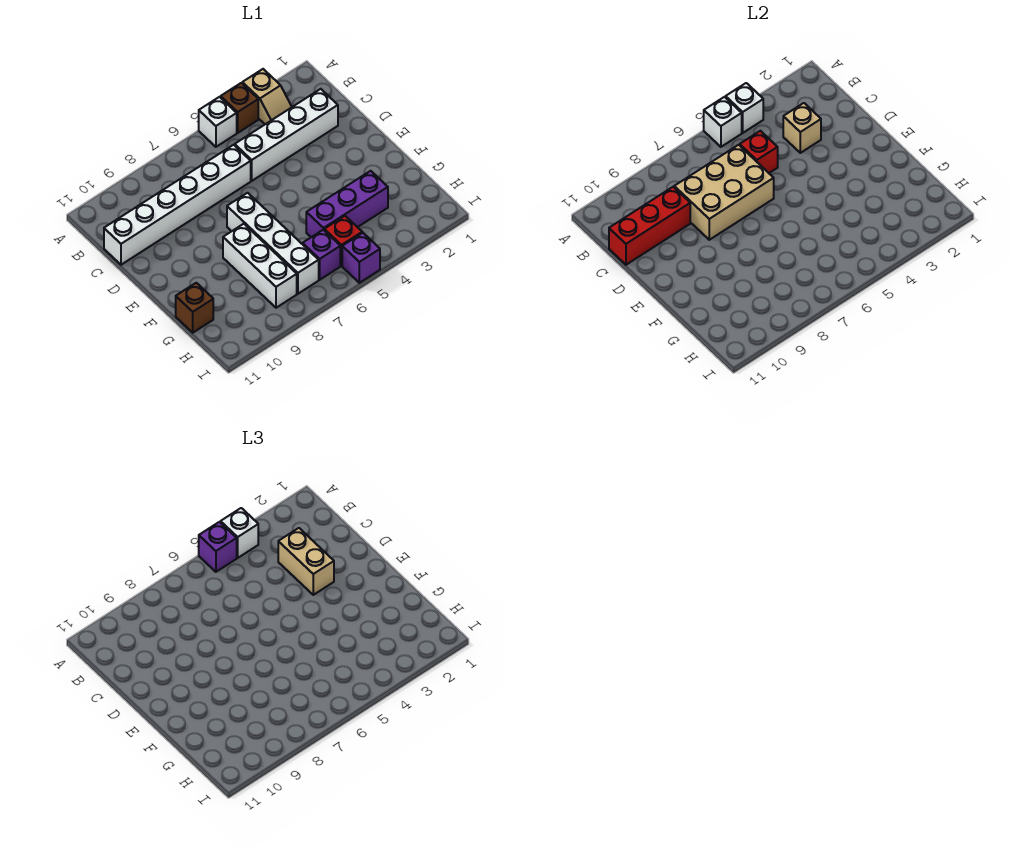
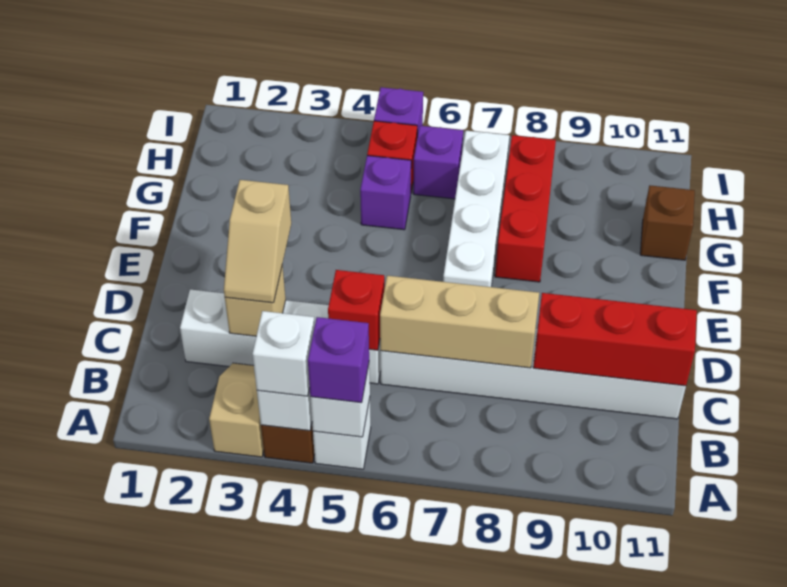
tan brick C3:D3 level 3 -> tan slope C3:D3 level 3 top D
tan brick C6:D8 level 2 -> tan brick C6:C8 level 2
white brick F8:H8 level 1 -> red brick F8:H8 level 1
purple brick G3:G5 level 1 -> purple brick G5 level 1

